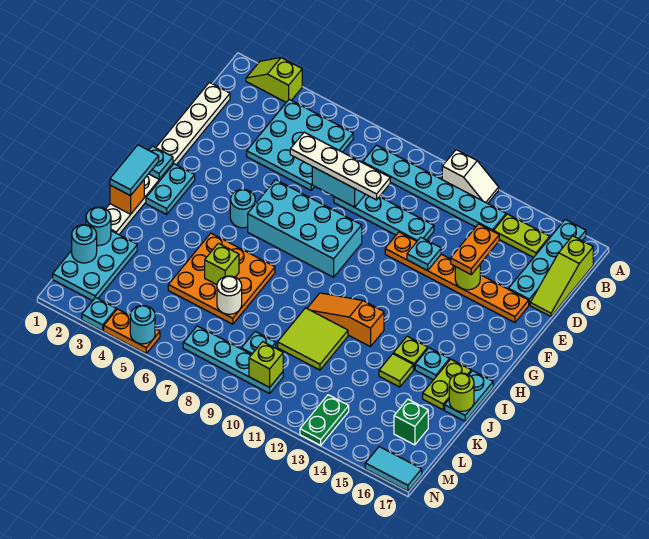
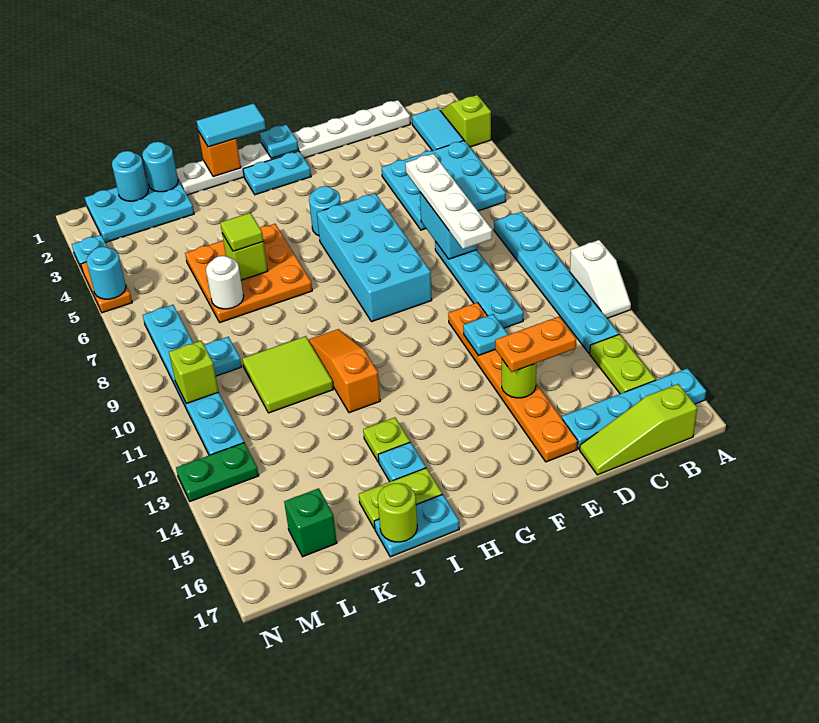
lime tile J14 level 1 -> lime tile J6 level 3
cyan plate M7:M10 level 1 -> cyan plate M7:M12 level 1
cyan tile N16:N17 level 1 -> cyan tile B2:B3 level 1

